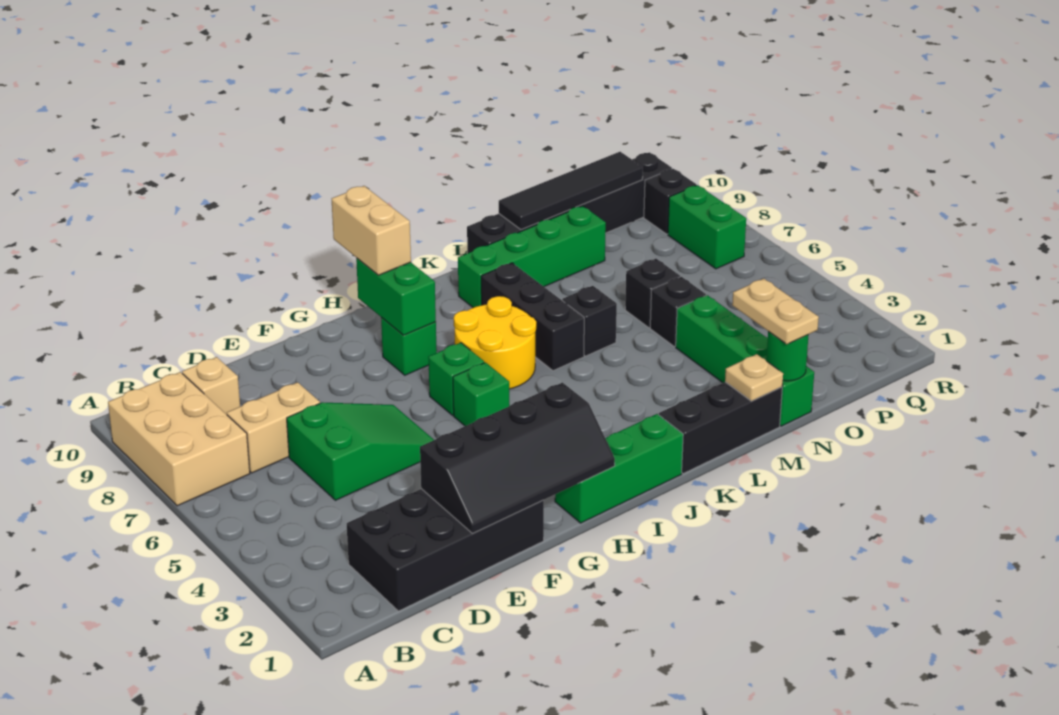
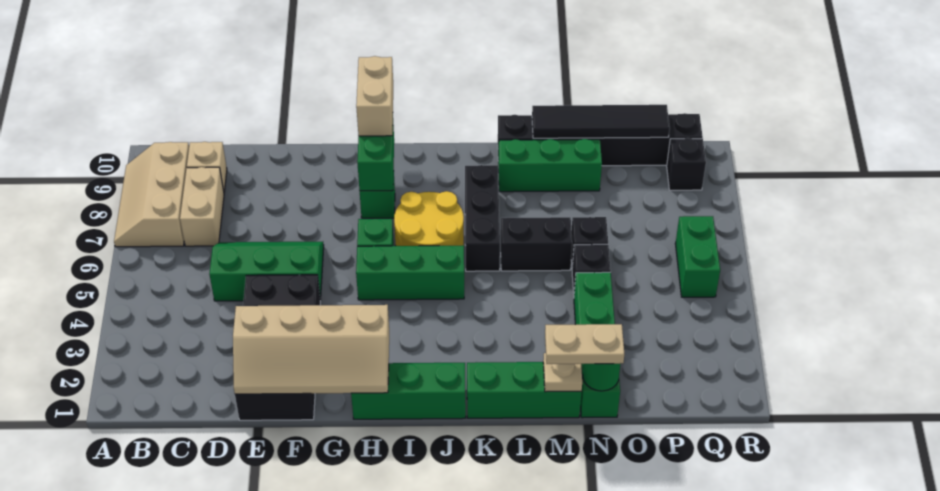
tan brick A7:B9 level 1 -> tan slope A7:B9 level 1 top B
black brick C1:F2 level 1 -> black brick E1:F4 level 1
tan brick C7:D7 level 1 -> tan brick C7:C8 level 1
green slope D5:F6 level 1 top D -> green slope D5:F6 level 1 top 5
black slope E1:H2 level 2 top 2 -> tan slope E1:H2 level 2 top 2
green brick H5 level 1 -> green brick H5:J5 level 1
black brick K1:M1 level 1 -> green brick K1:M1 level 1
green brick K9:N9 level 1 -> green brick L9:N9 level 1
black brick L6 level 1 -> black brick L6:M6 level 1
tan plate N1:N2 level 3 -> tan plate M1:N1 level 3
green brick Q7:Q8 level 1 -> green brick Q5:Q6 level 1

